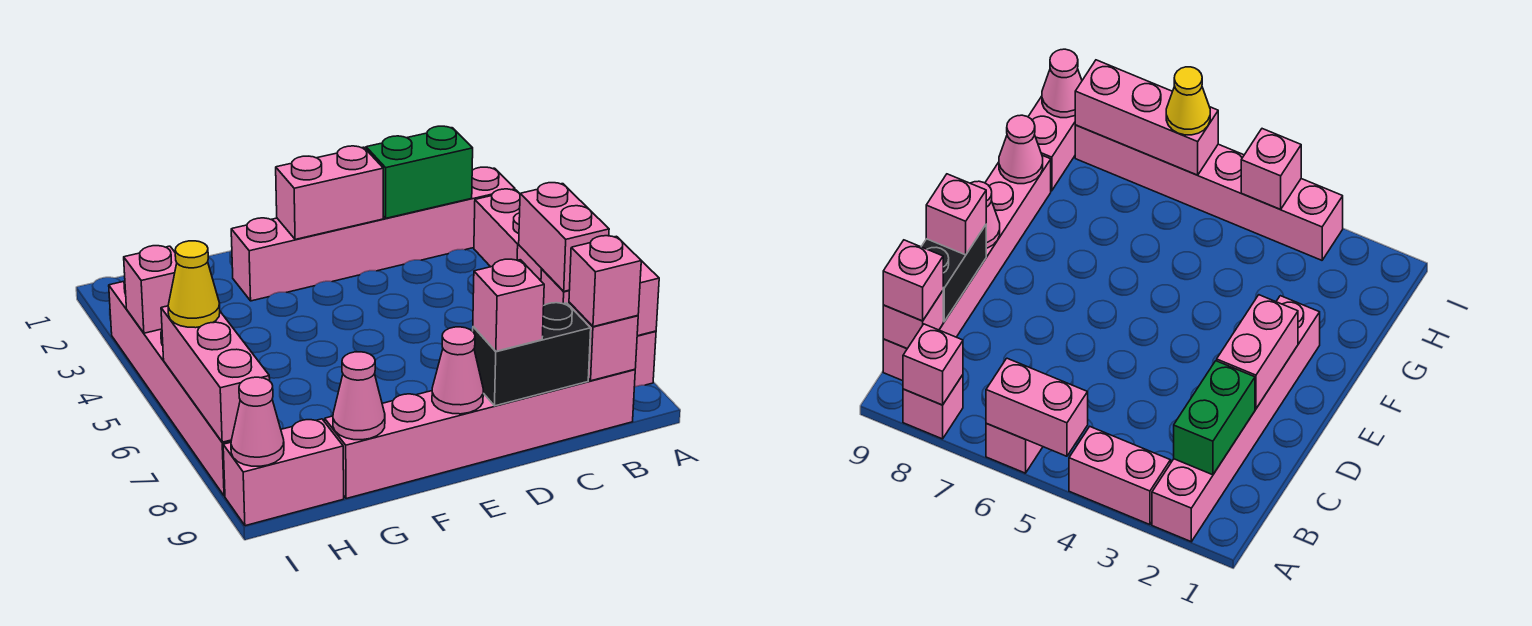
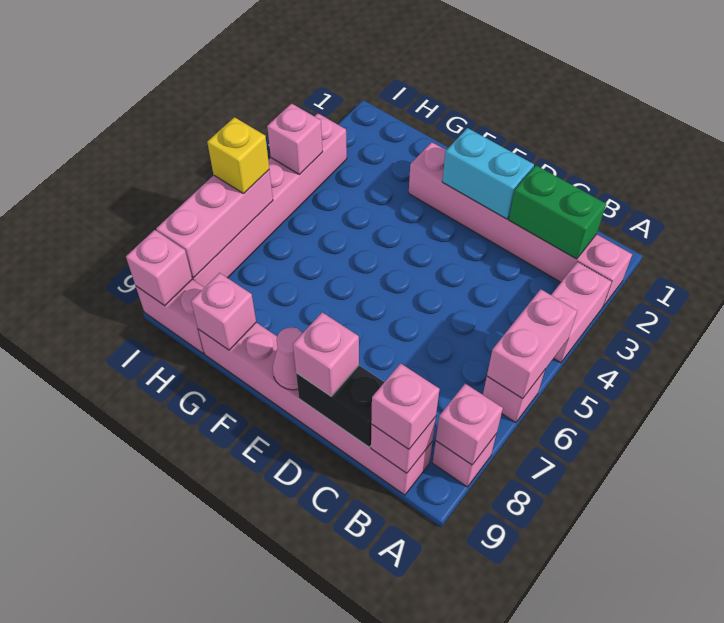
pink brick D2:E2 level 2 -> cyan brick D2:E2 level 2
pink cone G9 level 2 -> pink brick G9 level 2
yellow cone I6 level 3 -> yellow brick I6 level 3
pink cone I9 level 2 -> pink brick I9 level 2

